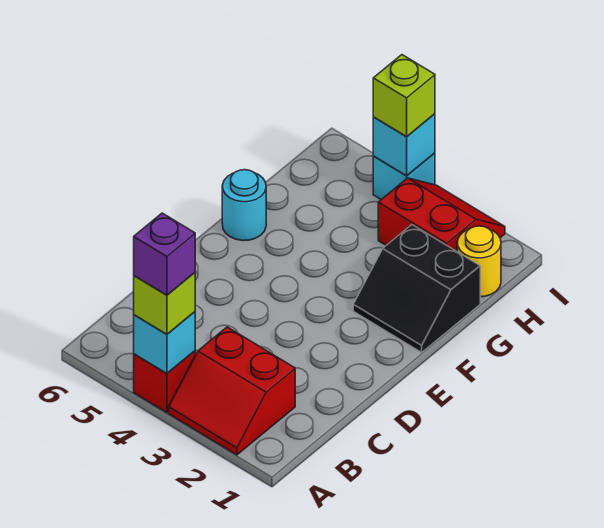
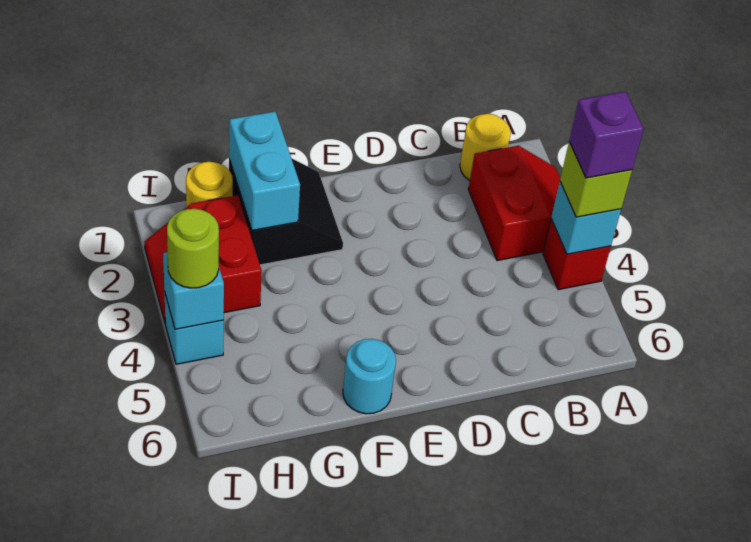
none -> yellow round brick B1 level 1
none -> cyan brick G1:G2 level 2
lime brick I4 level 3 -> lime round brick I4 level 3

